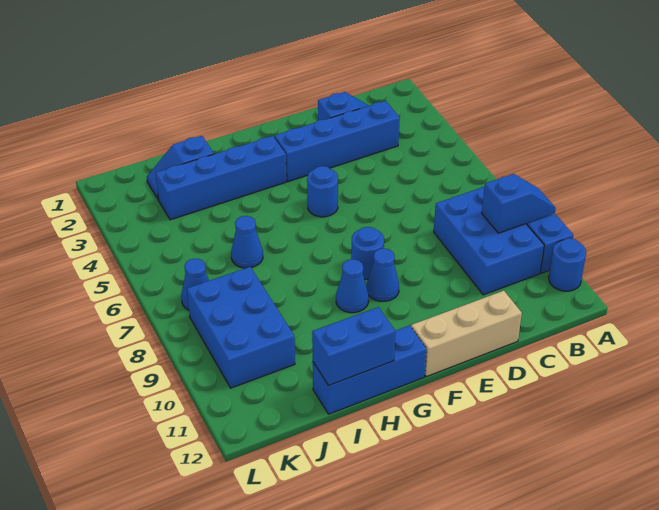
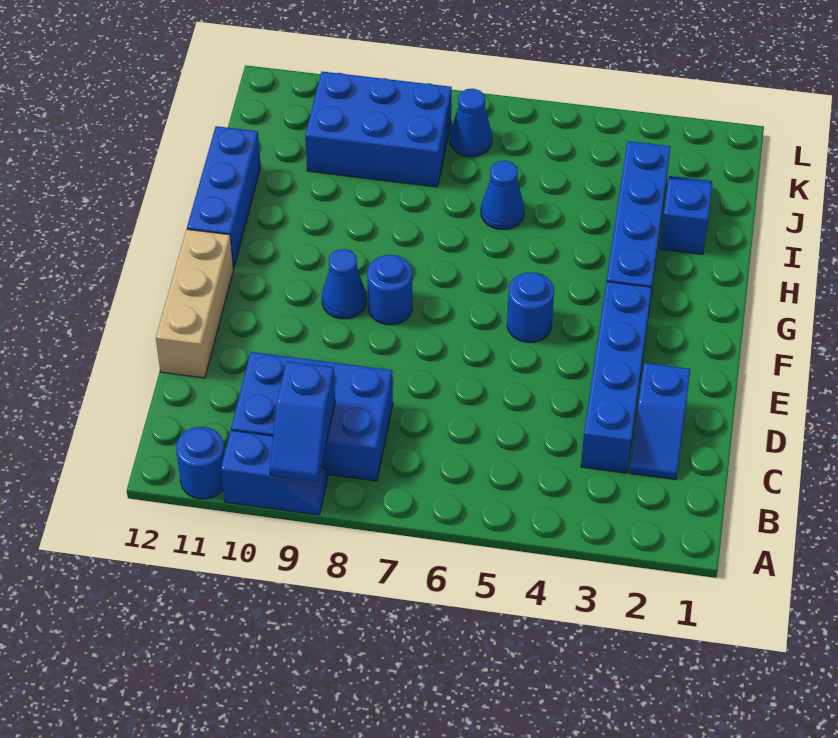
blue cone G9 level 1 -> none
blue brick H12:I12 level 2 -> none

